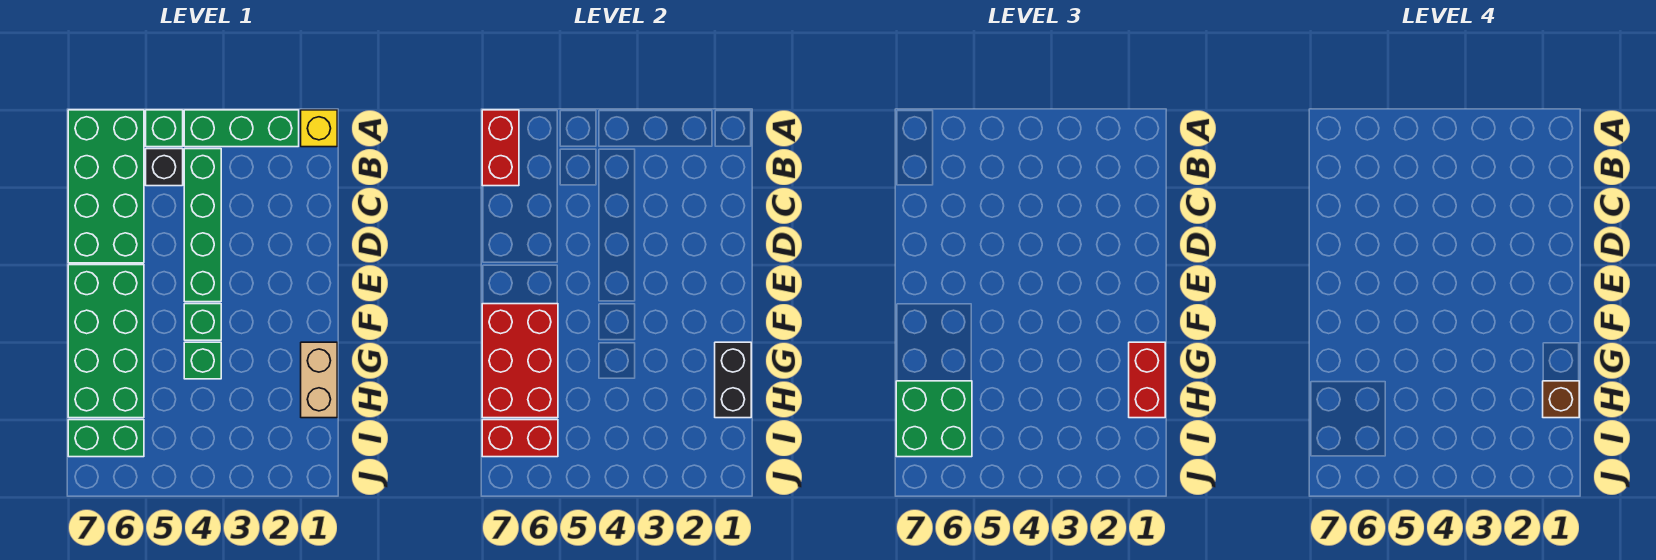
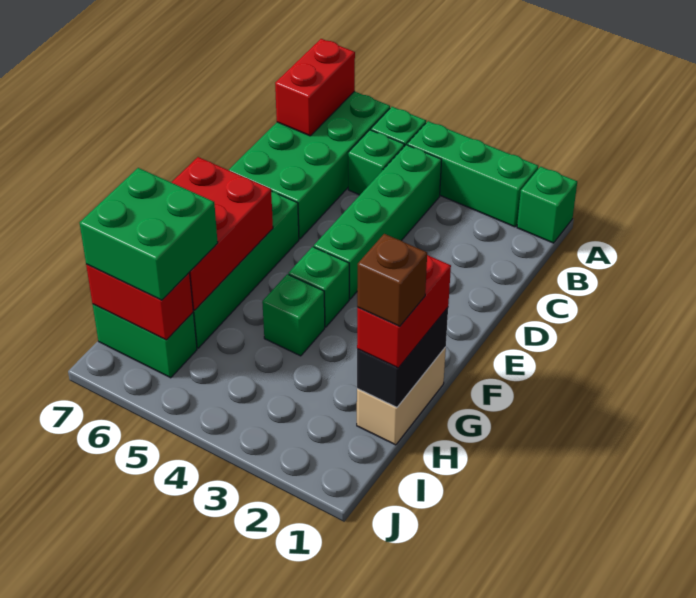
yellow brick A1 level 1 -> green brick A1 level 1
black brick B5 level 1 -> green brick B5 level 1

